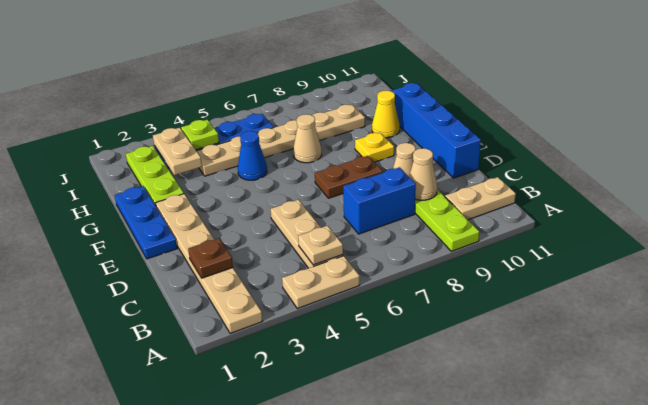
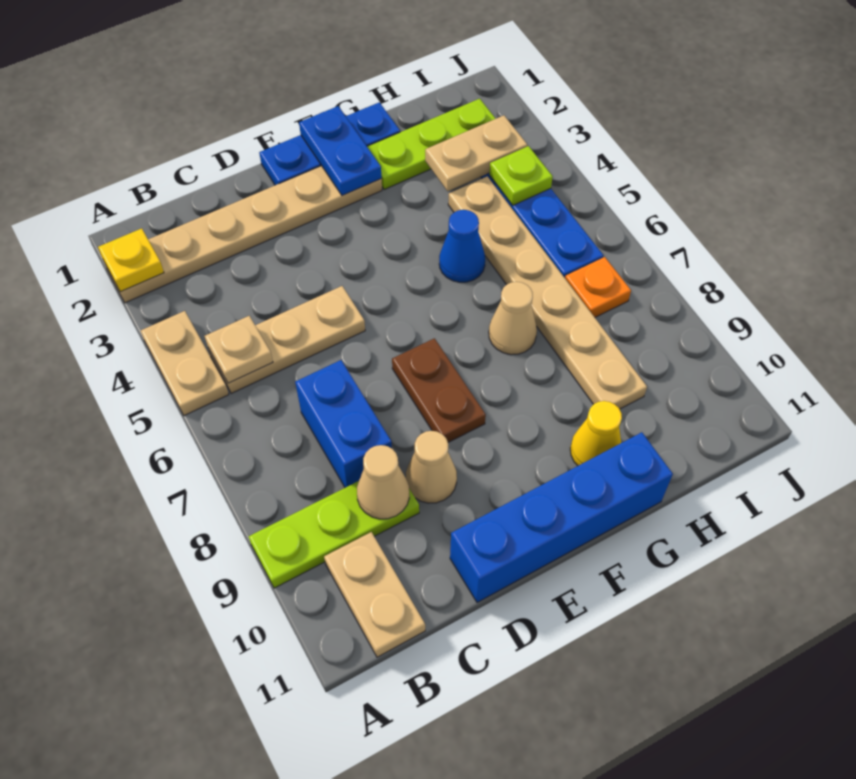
brown plate C2 level 2 -> none
none -> blue plate F1:F2 level 2
yellow plate F9 level 1 -> yellow plate A2 level 2
none -> orange plate I7 level 1

